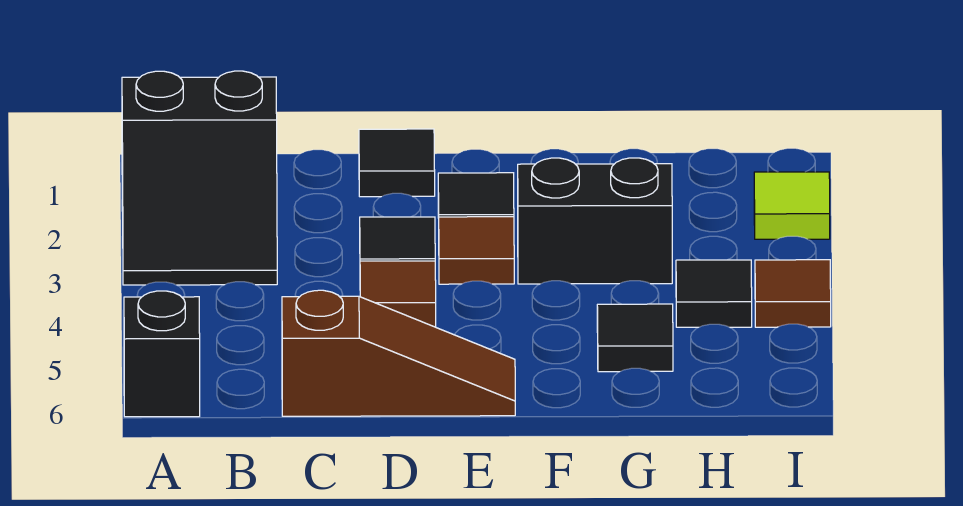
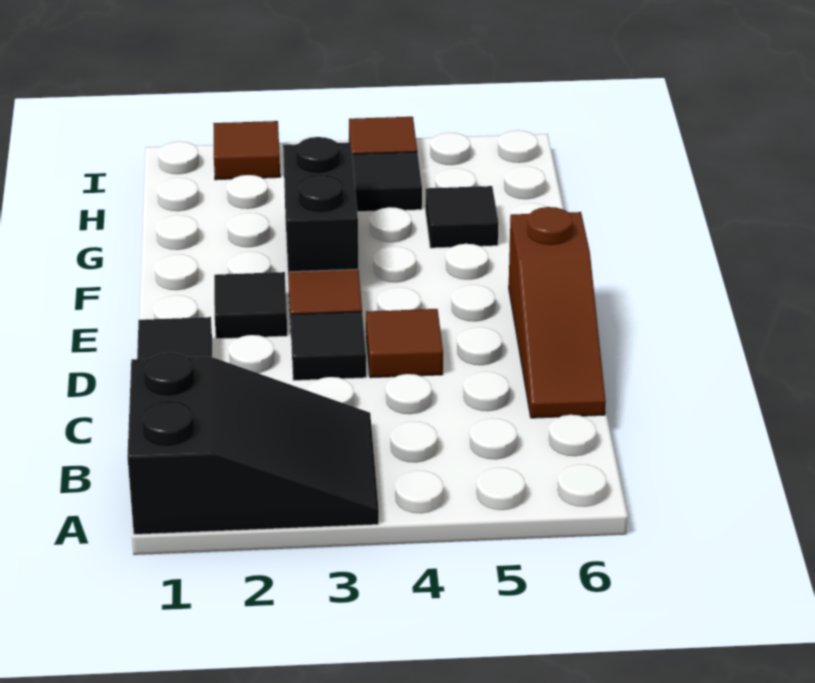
black brick A6 level 1 -> none
brown slope C6:E6 level 1 top C -> brown slope C6:E6 level 1 top E
lime tile I2 level 1 -> brown tile I2 level 1

